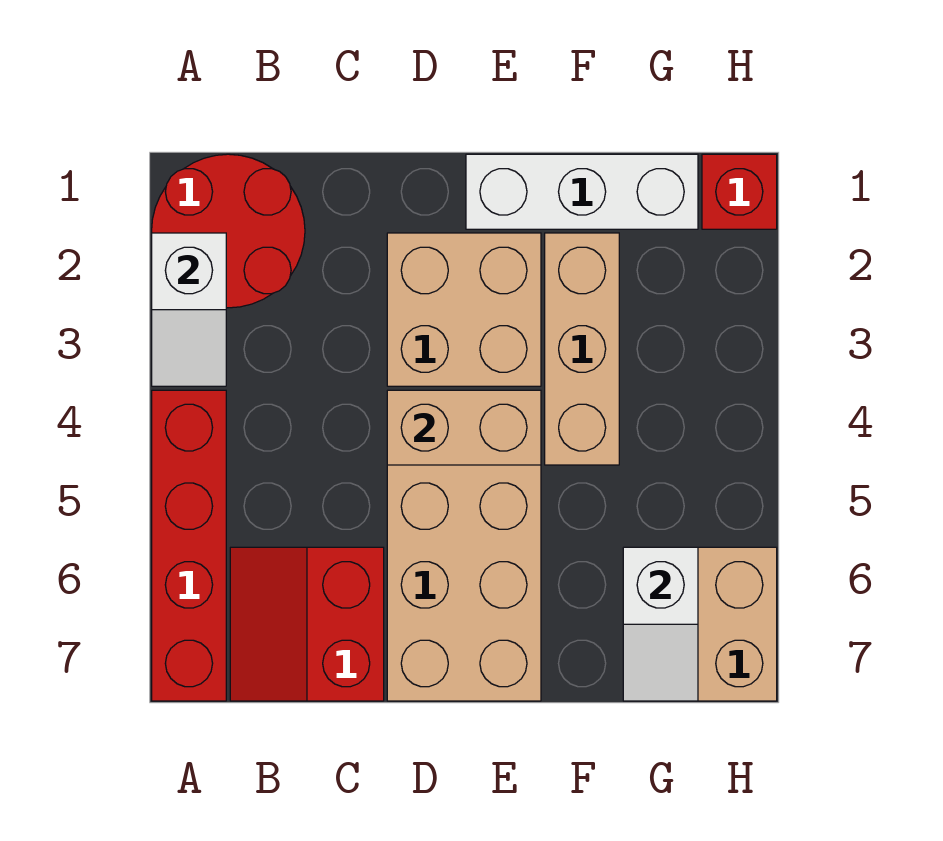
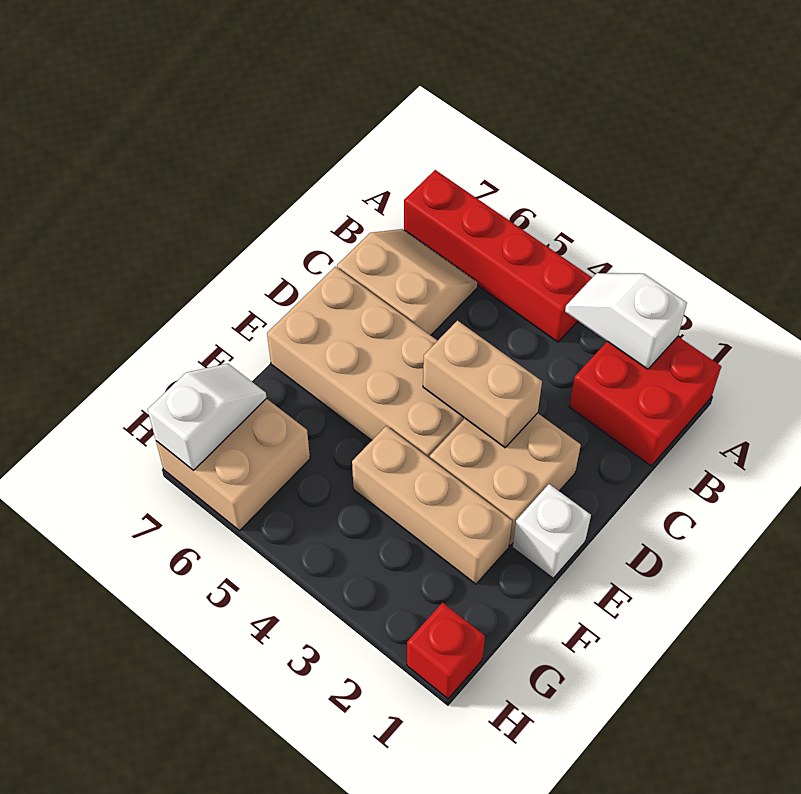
red round brick A1:B2 level 1 -> red brick A1:B2 level 1
red slope B6:C7 level 1 top C -> tan slope B6:C7 level 1 top C
tan brick D4:E4 level 2 -> tan brick D3:D4 level 2
white brick E1:G1 level 1 -> white brick E1 level 1
white slope G6:G7 level 2 top 6 -> white slope G7:H7 level 2 top H

